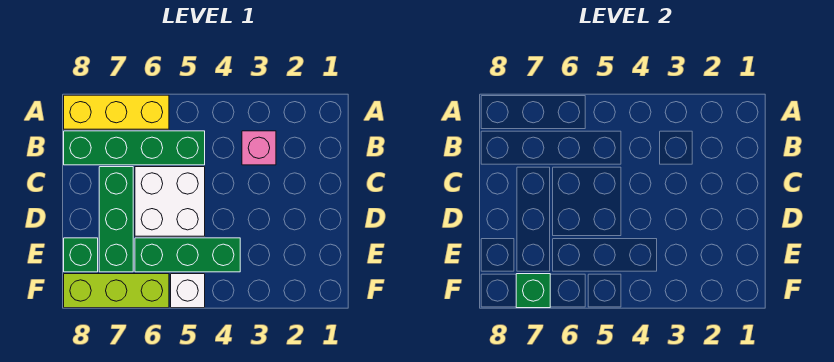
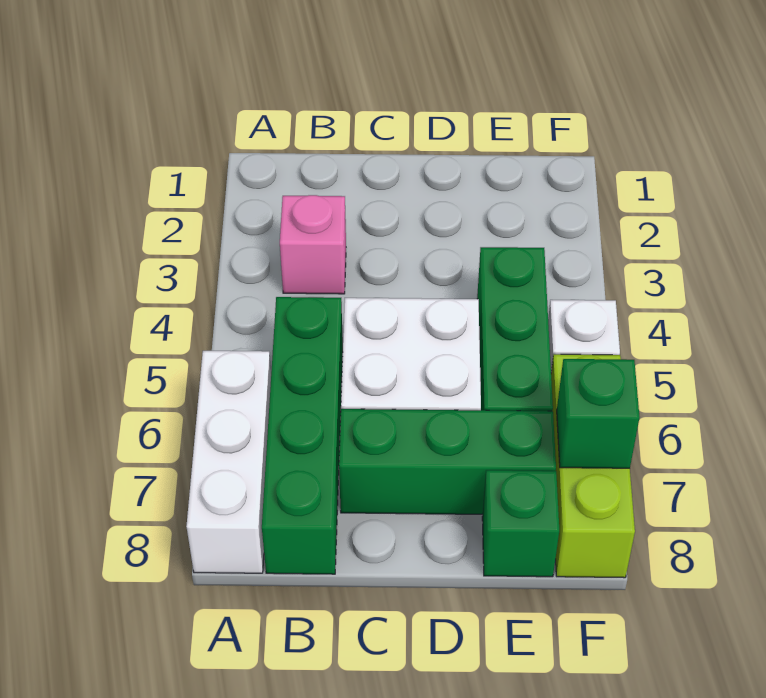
yellow brick A6:A8 level 1 -> white brick A6:A8 level 1

